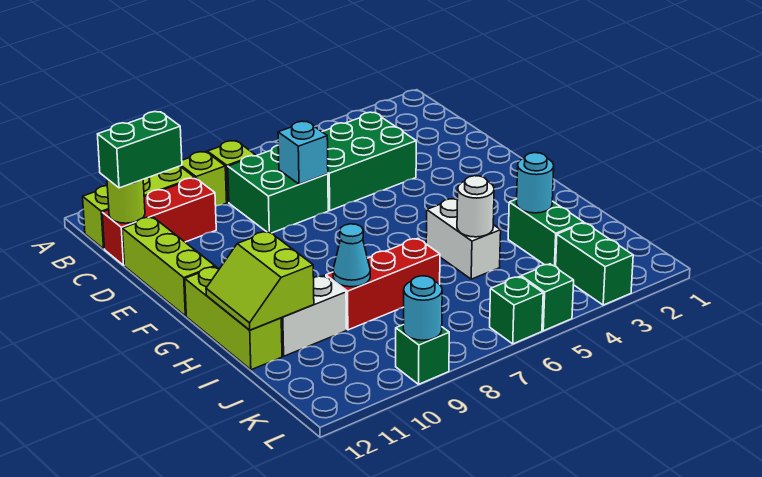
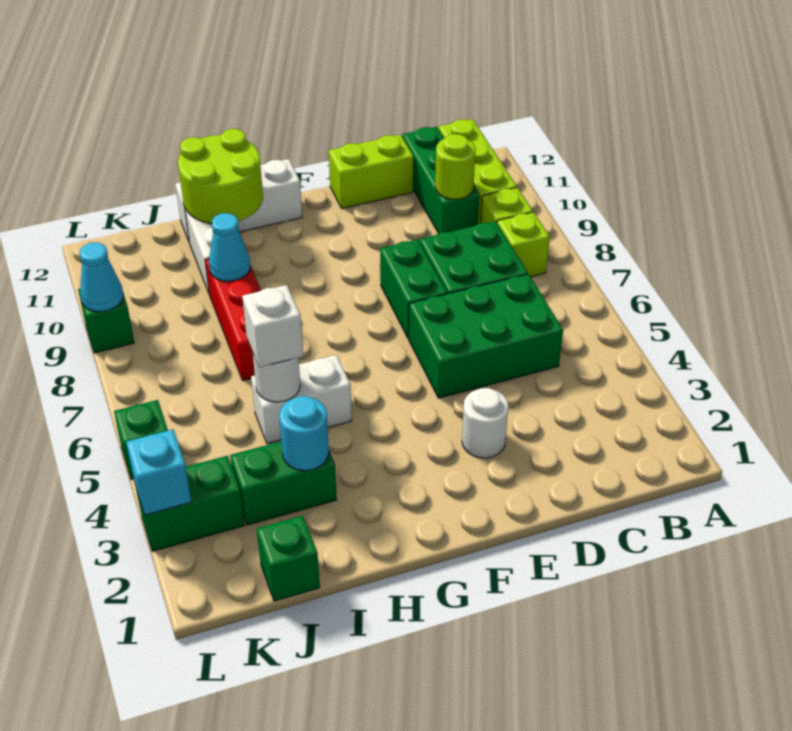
green brick C4:D6 level 1 -> green brick C5:E6 level 1
red brick C10:C12 level 1 -> green brick C10:C12 level 1
green brick C11:C12 level 3 -> green brick E7:E8 level 1
lime round brick C12 level 2 -> lime round brick C10 level 2
cyan brick D7 level 2 -> cyan brick L3 level 2
lime brick D12:F12 level 1 -> lime brick D12:E12 level 1
none -> white round brick E3 level 1
lime brick G12:I12 level 1 -> white brick G12:I12 level 1
lime slope H11:I12 level 2 top 11 -> lime round brick H11:I12 level 2
none -> white brick I5 level 3
green brick L6 level 1 -> green brick J1 level 1
cyan round brick L9 level 2 -> cyan cone L9 level 2

